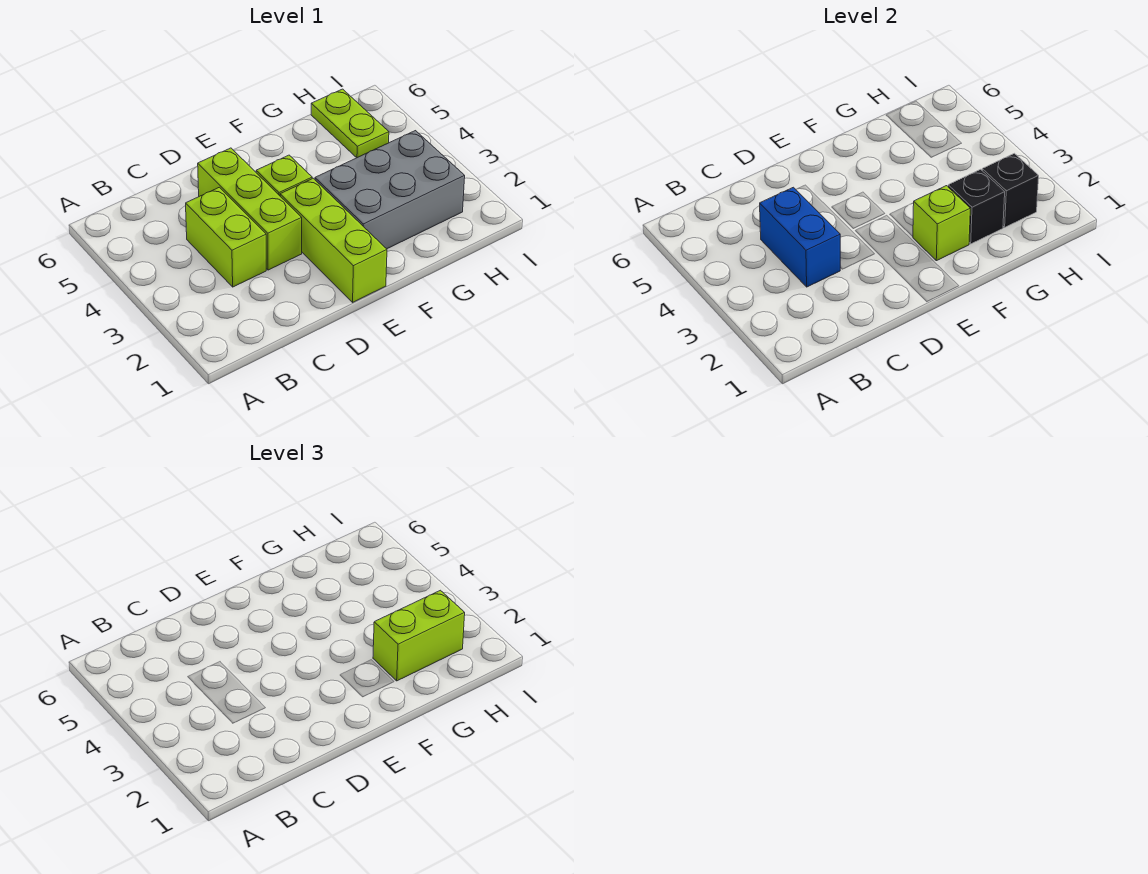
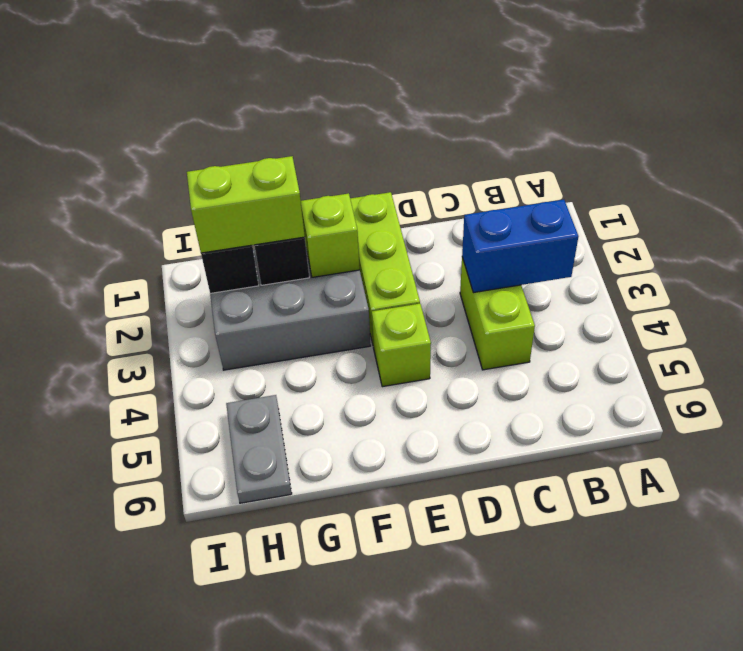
blue brick C3:C4 level 2 -> blue brick B3:C3 level 2
lime brick D3:D5 level 1 -> none
lime plate H5:H6 level 1 -> grey plate H5:H6 level 1

